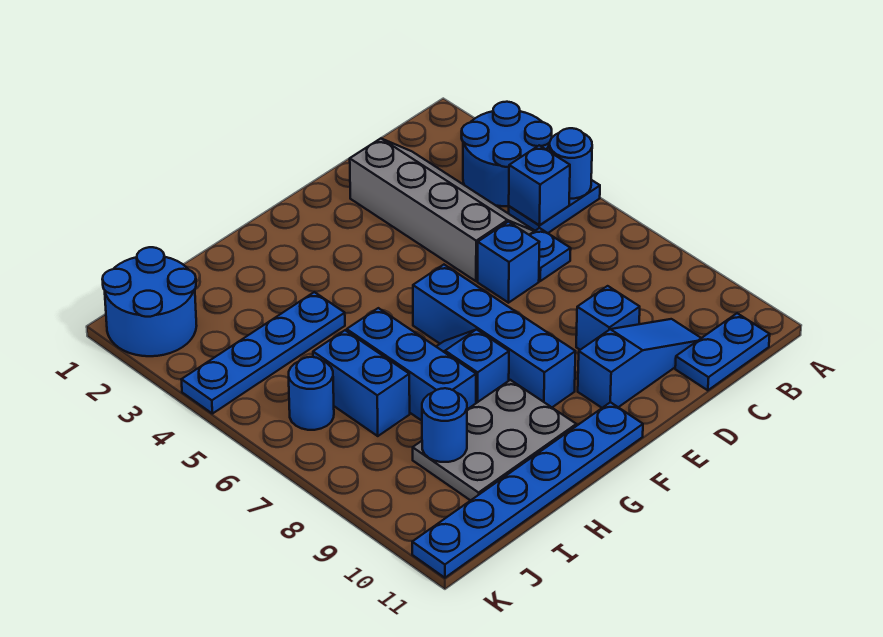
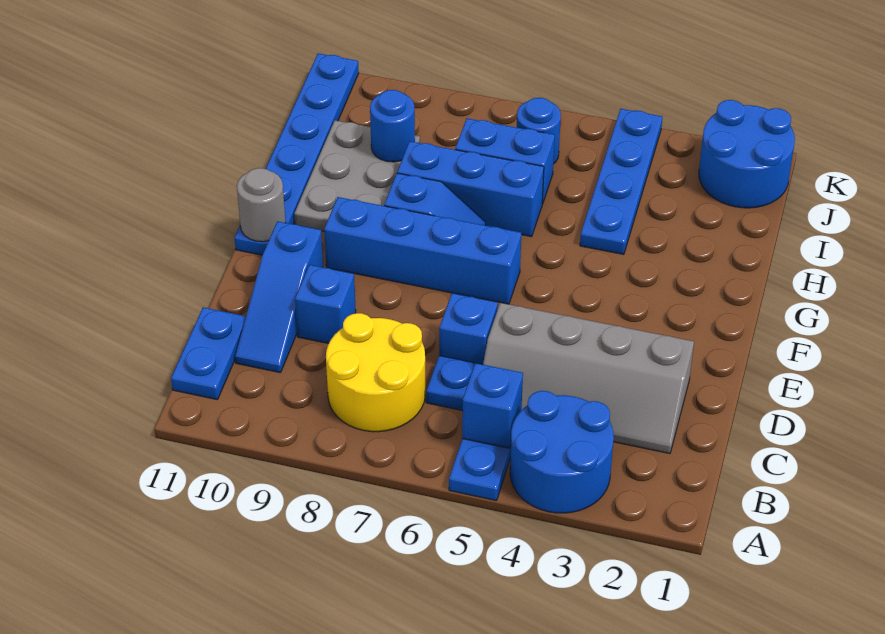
blue round brick A5 level 2 -> none
none -> yellow round brick B7:C8 level 1
none -> grey round brick F11 level 2

